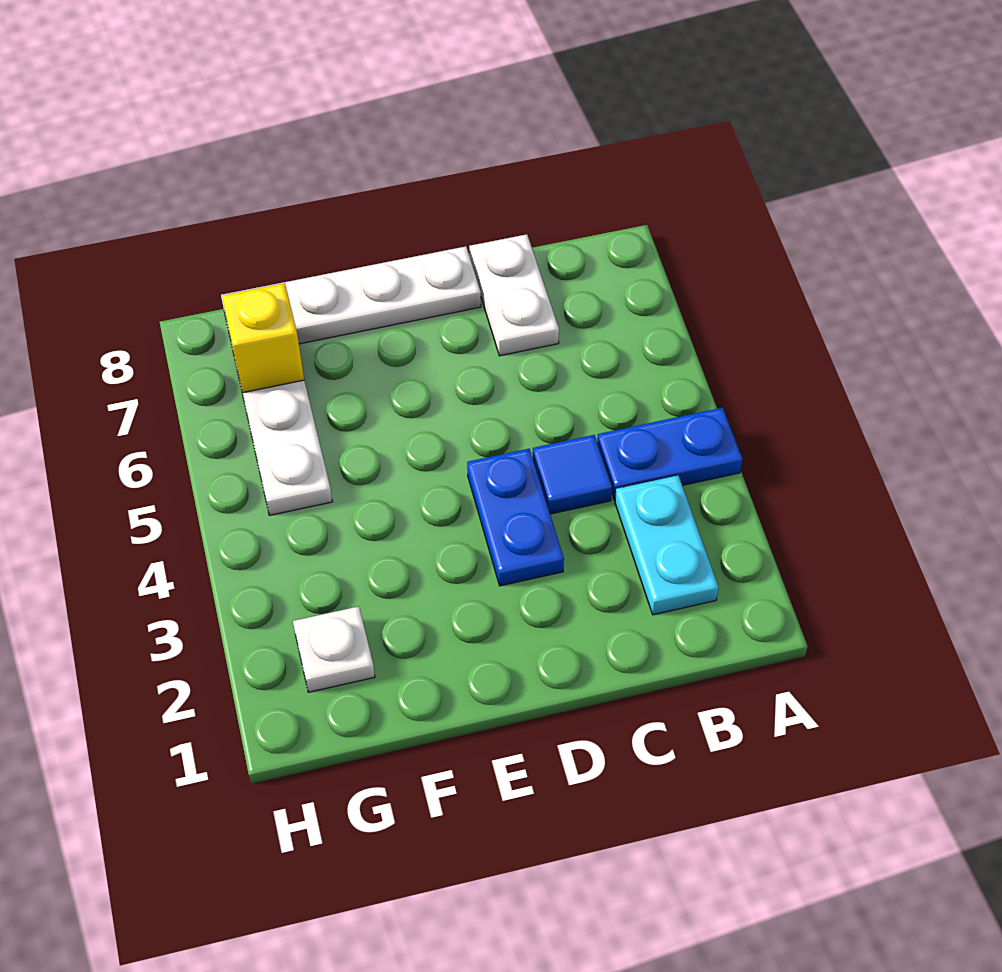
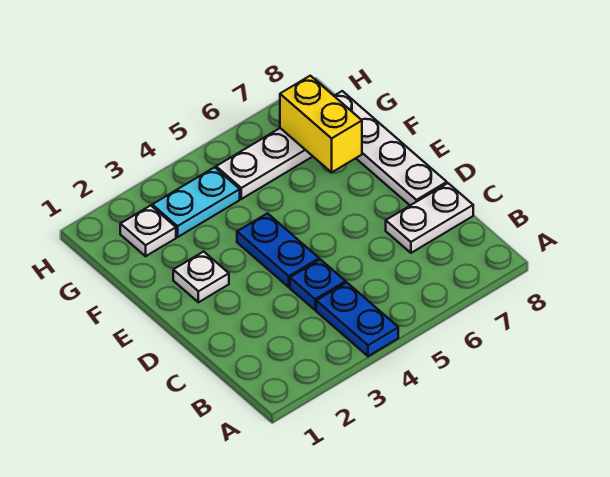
cyan plate B2:B3 level 1 -> cyan plate G3:G4 level 1
blue tile C4 level 1 -> blue plate C4 level 1
blue plate D3:D4 level 1 -> blue plate D4:E4 level 1
none -> white plate E2 level 1
yellow brick G7 level 2 -> yellow brick F7:G7 level 2

